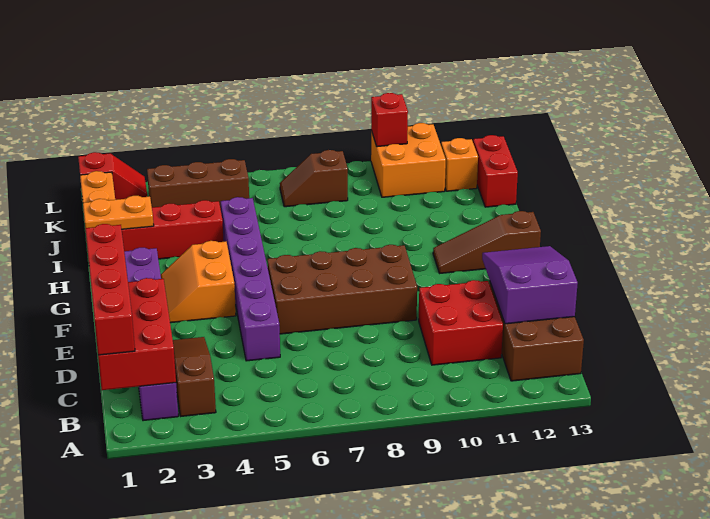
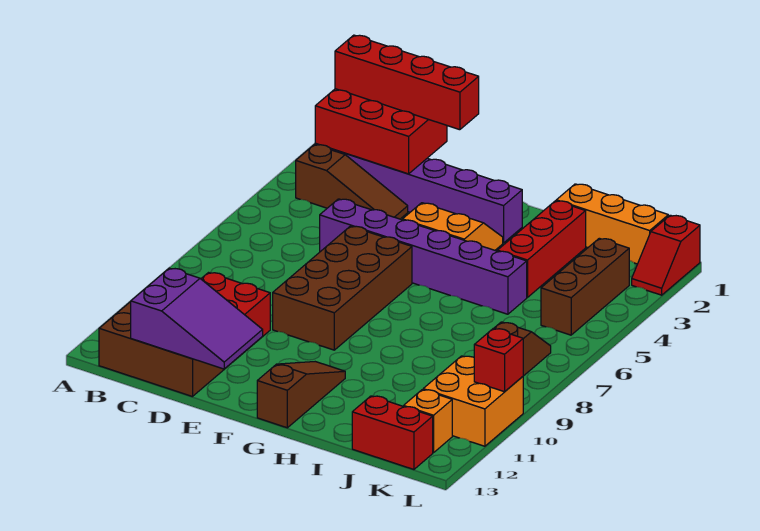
orange plate I1:I2 level 2 -> none

